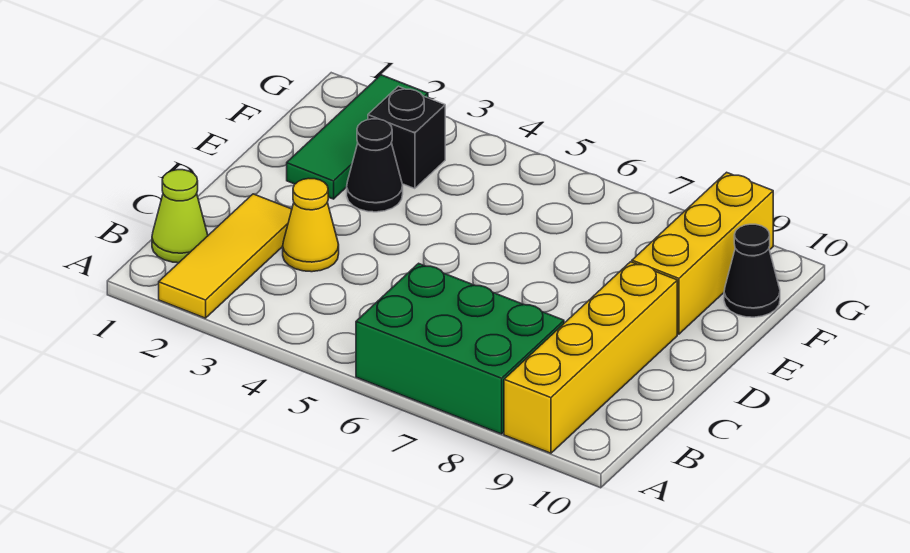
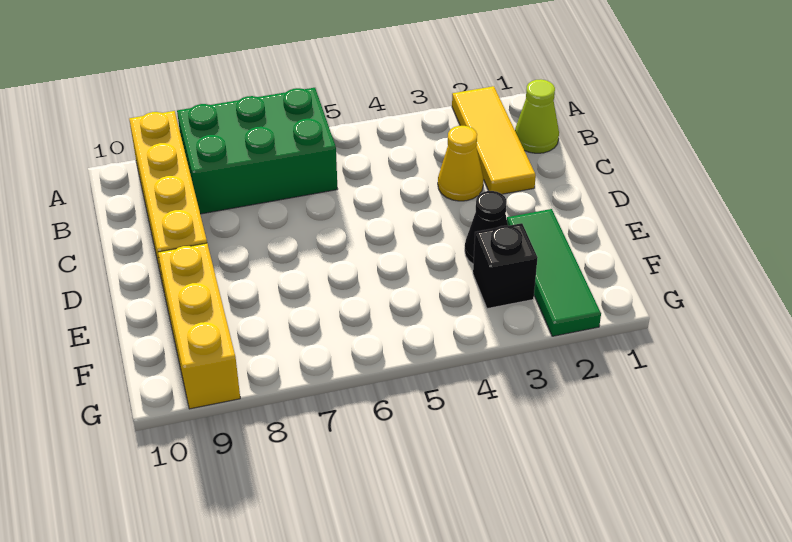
black cone F10 level 1 -> none

